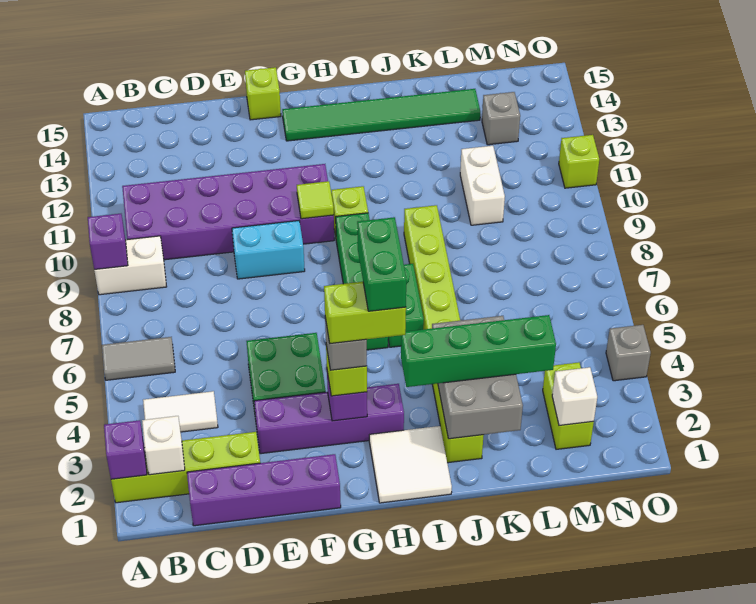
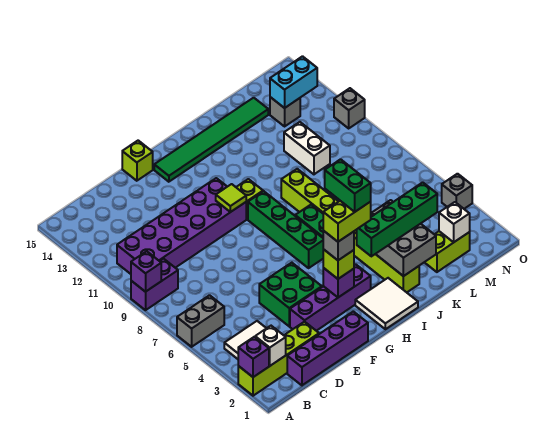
grey tile A6:B6 level 1 -> grey brick A6:B6 level 1
white brick A9:B9 level 1 -> purple brick A9:B9 level 1
cyan brick E9:F9 level 1 -> cyan brick M13:N13 level 2
lime brick M2:M3 level 1 -> lime brick L2:M2 level 1
lime brick O11 level 1 -> grey brick O11 level 1

